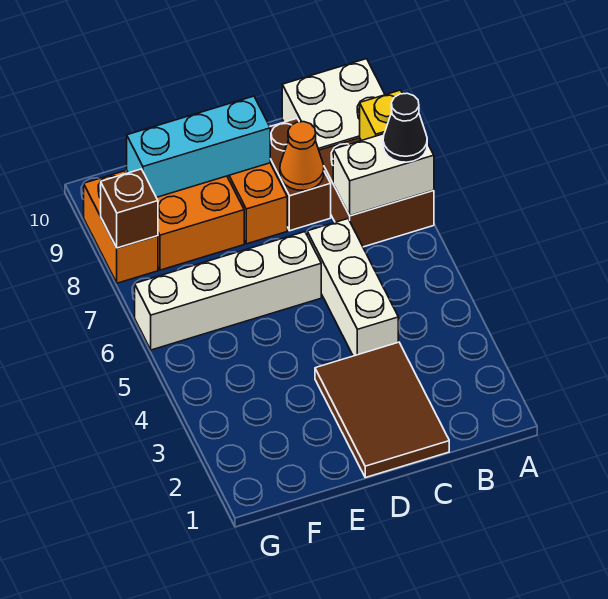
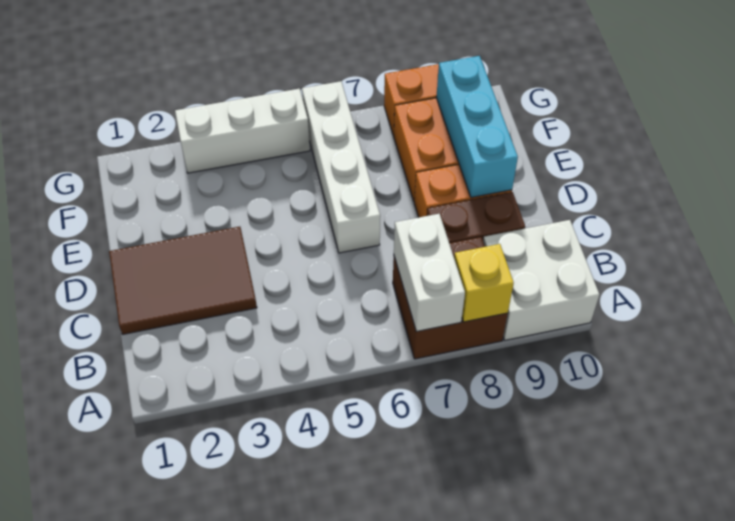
black cone A7 level 3 -> none
white brick C4:C6 level 1 -> white brick G3:G5 level 1
orange cone C8 level 2 -> none
brown brick G8 level 2 -> none

